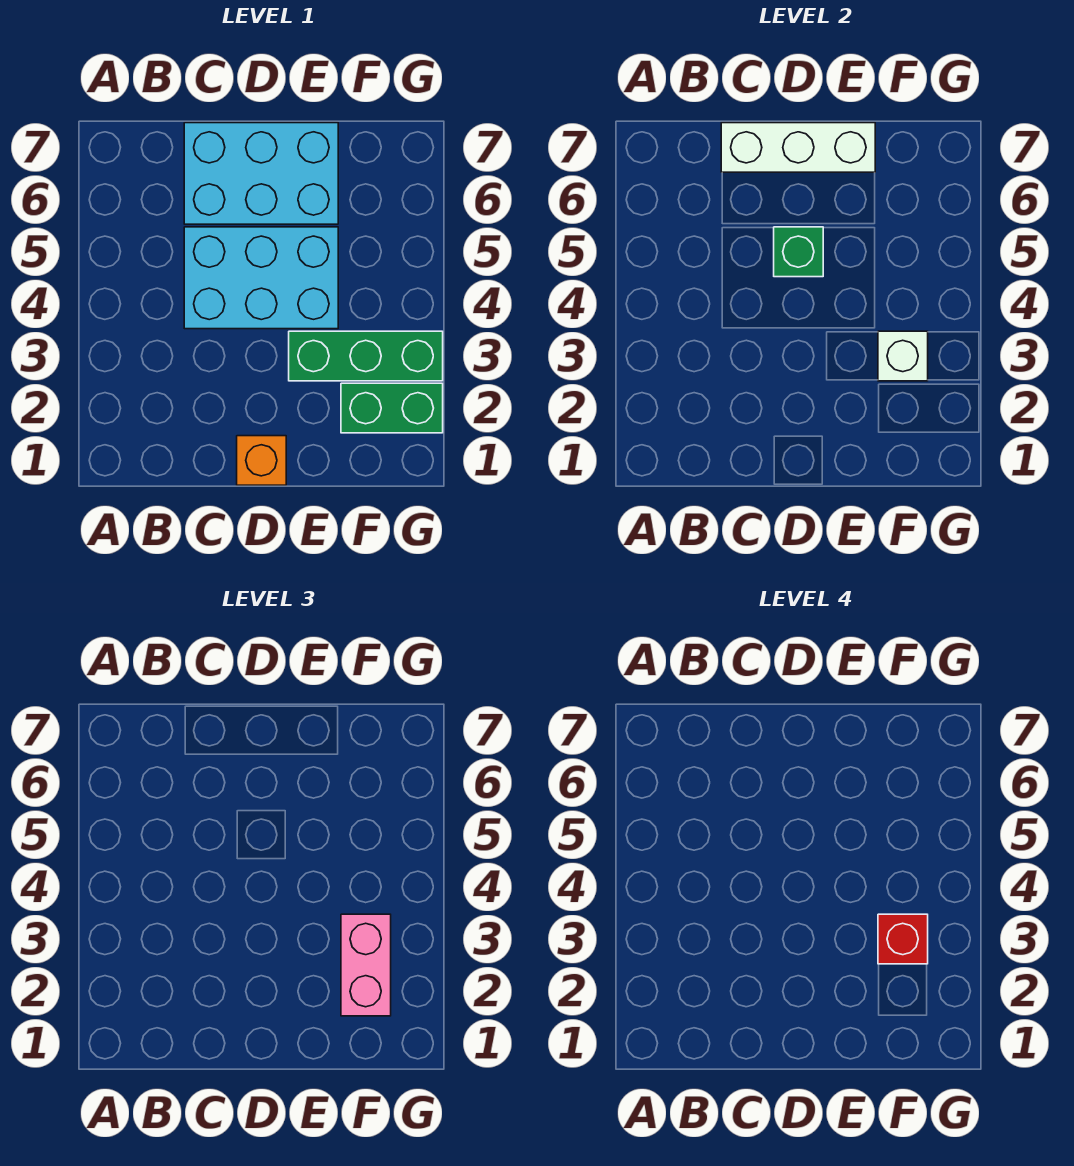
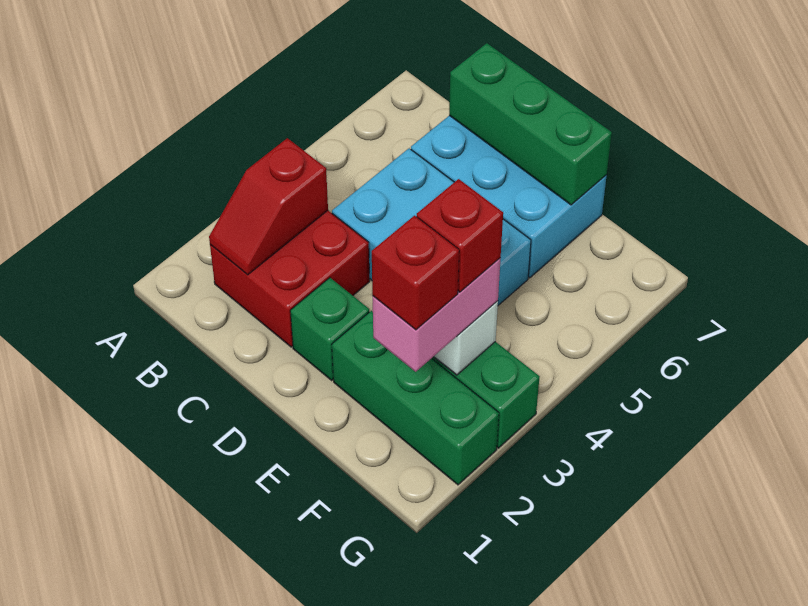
none -> red brick B2:C3 level 1
none -> red slope B2:B3 level 2 top 3
white brick C7:E7 level 2 -> green brick C7:E7 level 2
orange brick D1 level 1 -> none
green brick D5 level 2 -> green brick D2 level 1
green brick F2:G2 level 1 -> green brick E2:G2 level 1
none -> red brick F2 level 4

